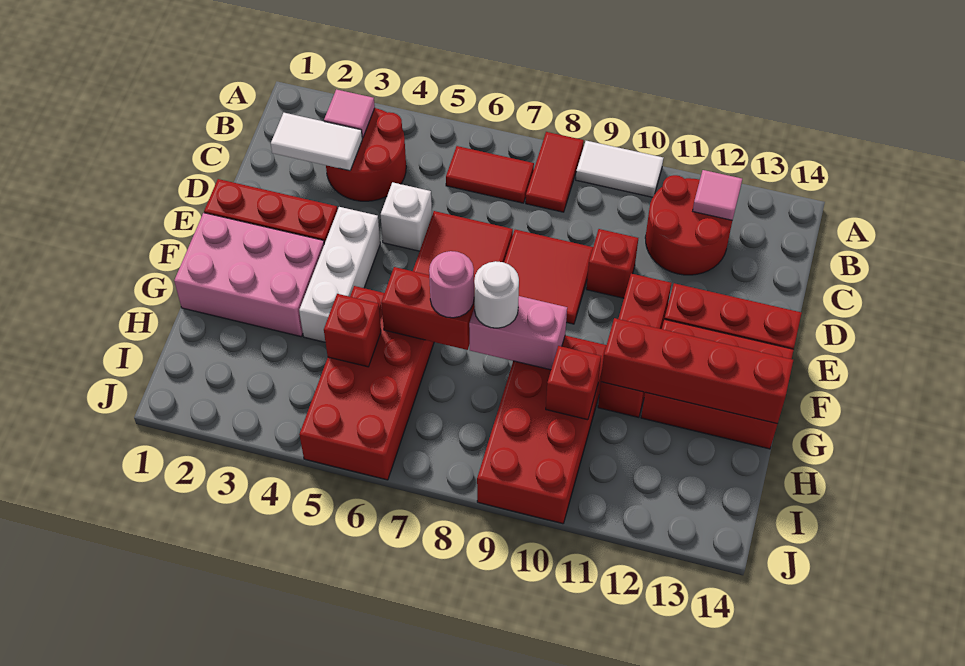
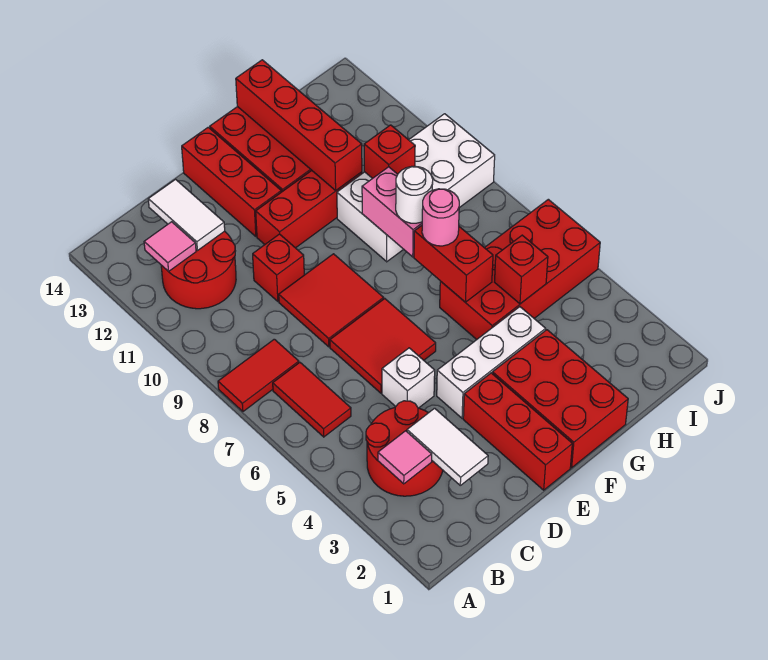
white tile A9:A10 level 1 -> white tile C12:C13 level 2
pink brick F1:G3 level 1 -> red brick F1:G3 level 1
red brick G9:J10 level 1 -> white brick G9:J10 level 1

